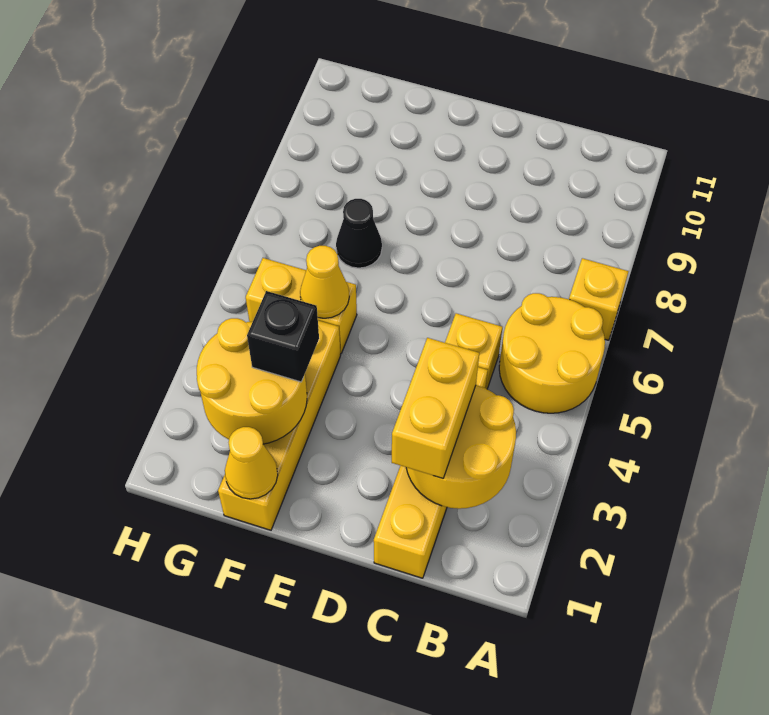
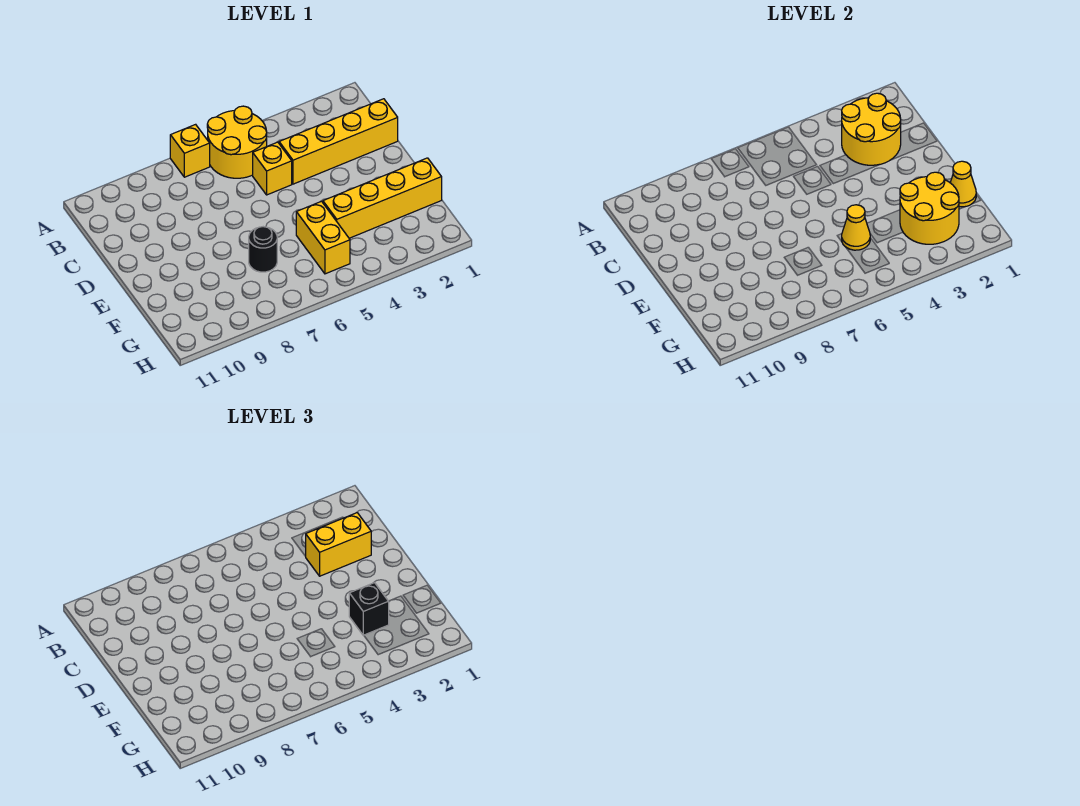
black cone F7 level 1 -> black round brick F7 level 1

